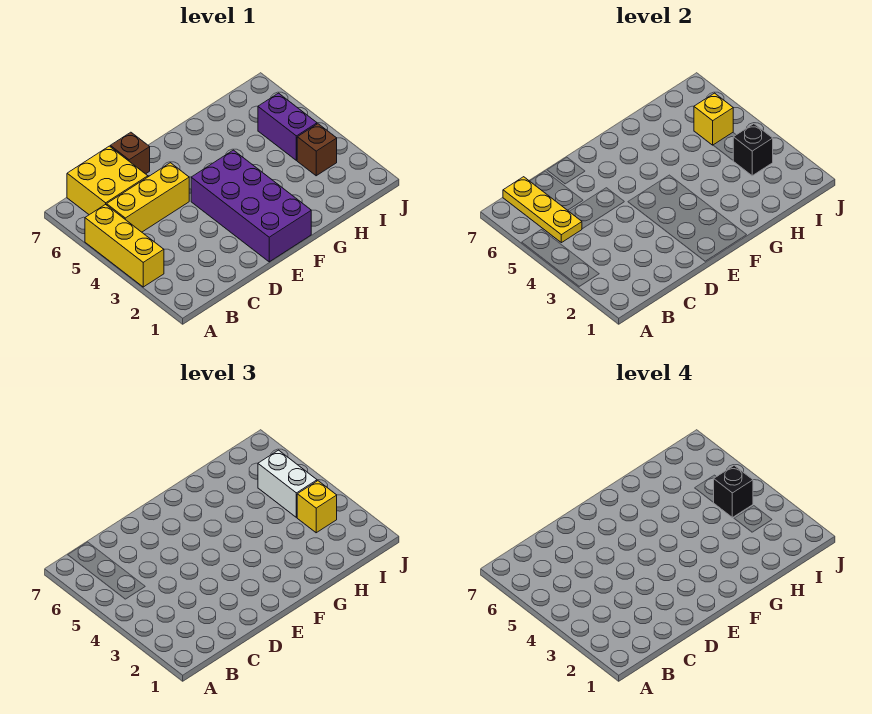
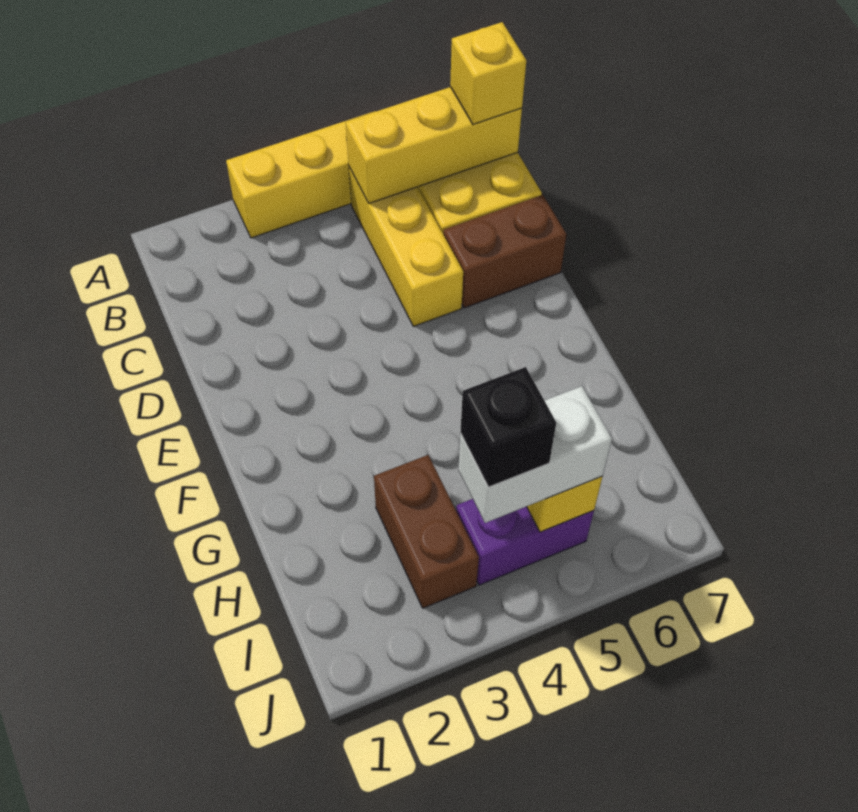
yellow plate B5:B7 level 2 -> yellow brick B5:B7 level 2
brown brick D7 level 1 -> brown brick D6:D7 level 1
purple brick E1:F4 level 1 -> none
brown brick I3 level 1 -> brown brick H3:I3 level 1
black brick I3 level 2 -> none
yellow brick I3 level 3 -> yellow brick B7 level 3

